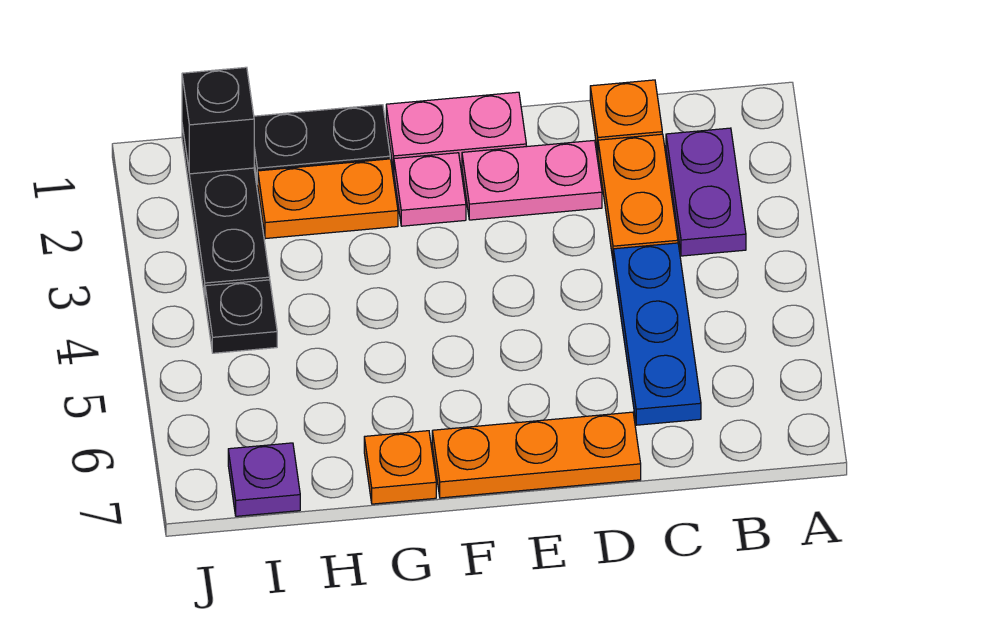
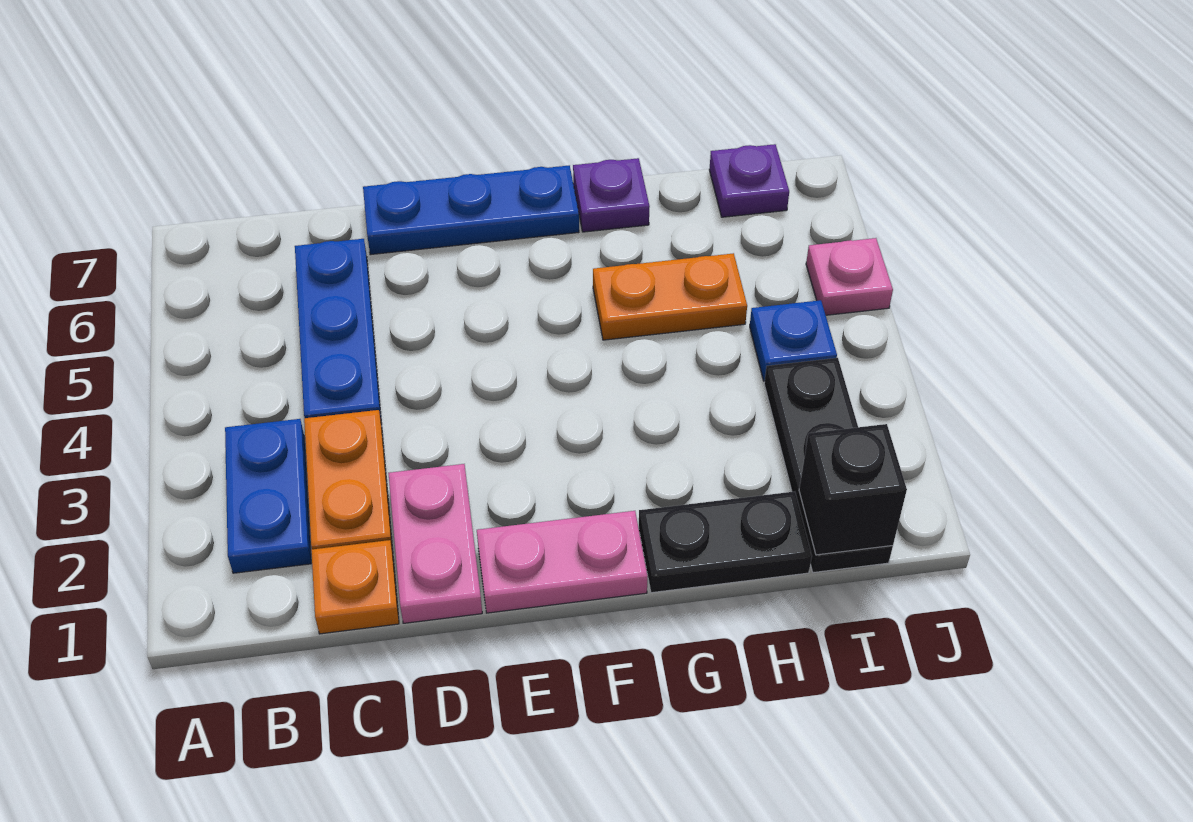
purple plate B2:B3 level 1 -> blue plate B2:B3 level 1
pink plate D2:E2 level 1 -> pink plate D1:D2 level 1
orange plate D7:F7 level 1 -> blue plate D7:F7 level 1
pink plate F2 level 1 -> pink plate J5 level 1
orange plate G2:H2 level 1 -> orange plate G5:H5 level 1
orange plate G7 level 1 -> purple plate G7 level 1
black plate I4 level 1 -> blue plate I4 level 1

